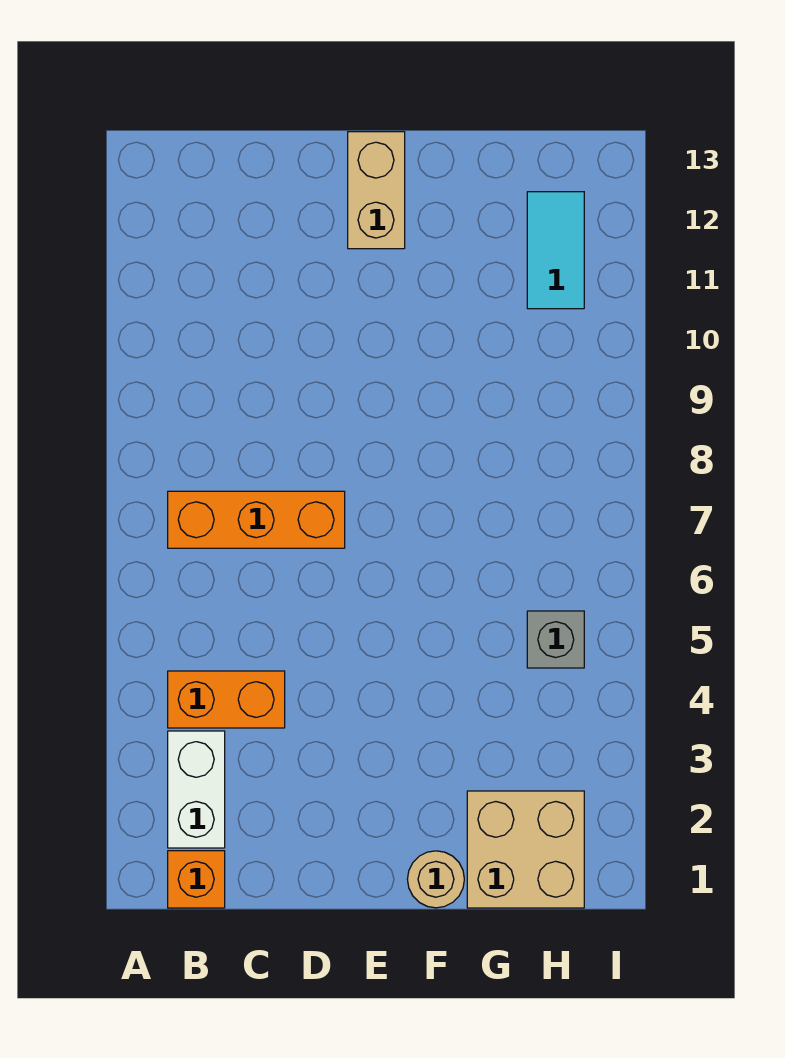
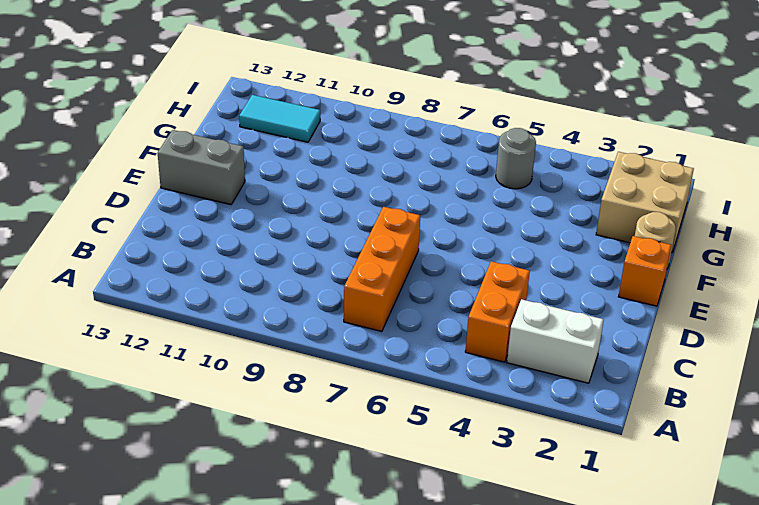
orange brick B1 level 1 -> orange brick E1 level 1
tan brick E12:E13 level 1 -> grey brick E12:E13 level 1
grey brick H5 level 1 -> grey round brick H5 level 1

